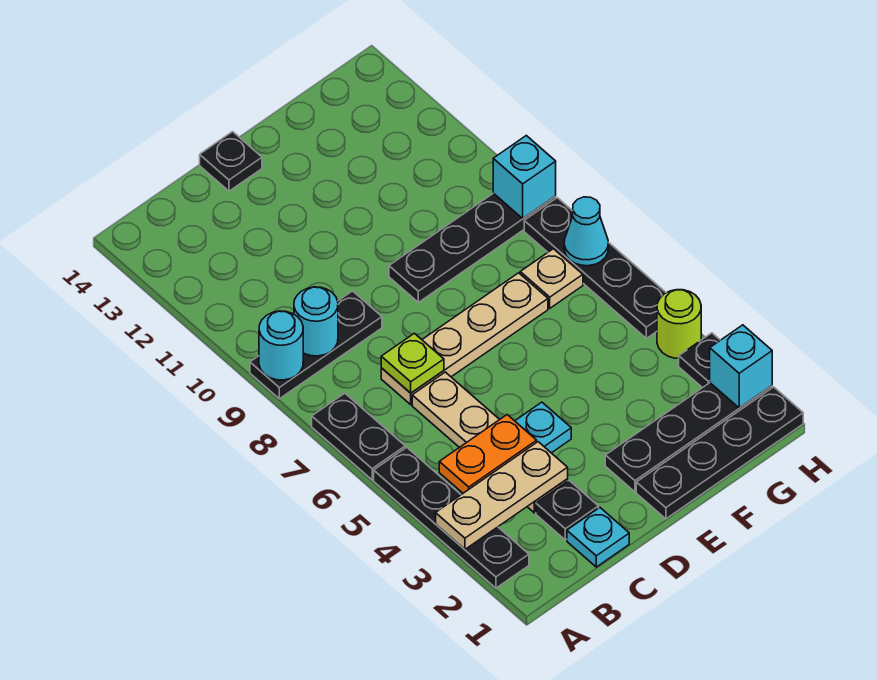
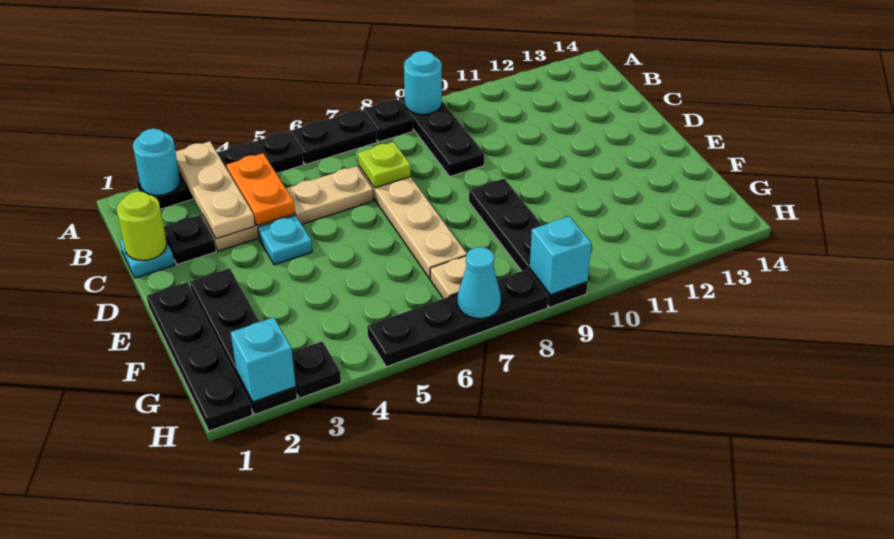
cyan round brick B9 level 2 -> cyan round brick A2 level 2
black plate D14 level 1 -> black plate A8 level 1
lime round brick H4 level 1 -> lime round brick C1 level 2

